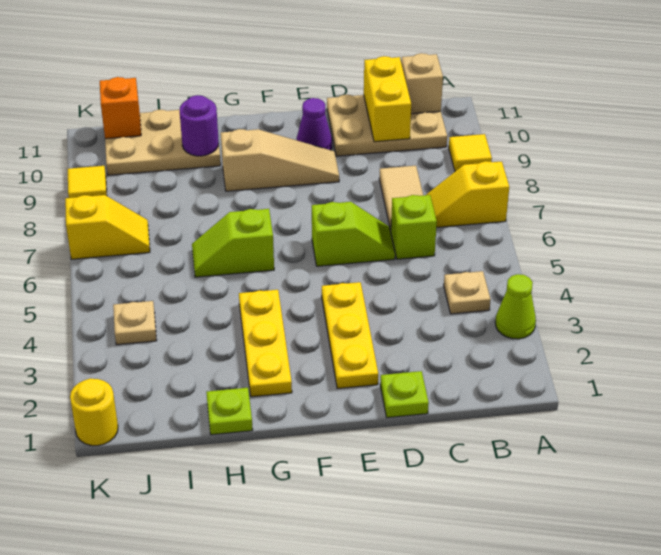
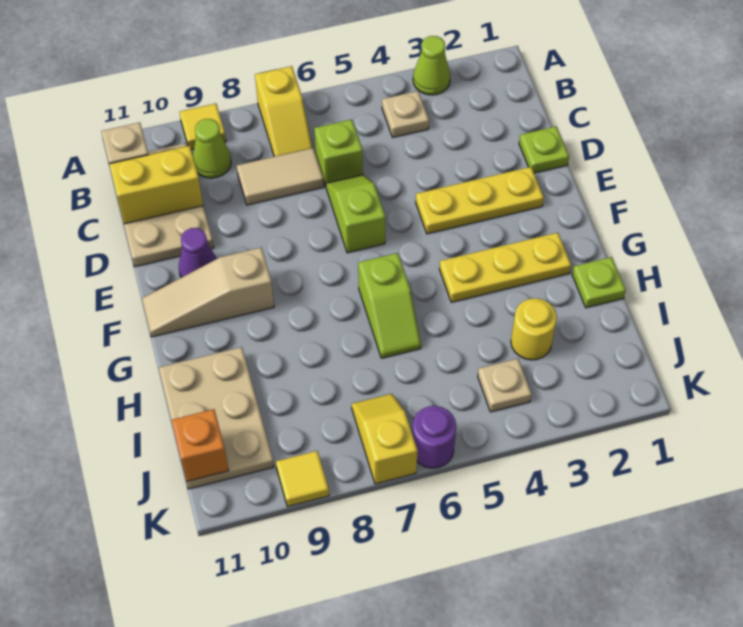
none -> lime cone B9 level 1
tan slope E9:G9 level 1 top G -> tan slope F9:F11 level 1 top 9
purple round brick H10 level 2 -> purple round brick K6 level 1
yellow round brick K1 level 1 -> yellow round brick I3 level 1

